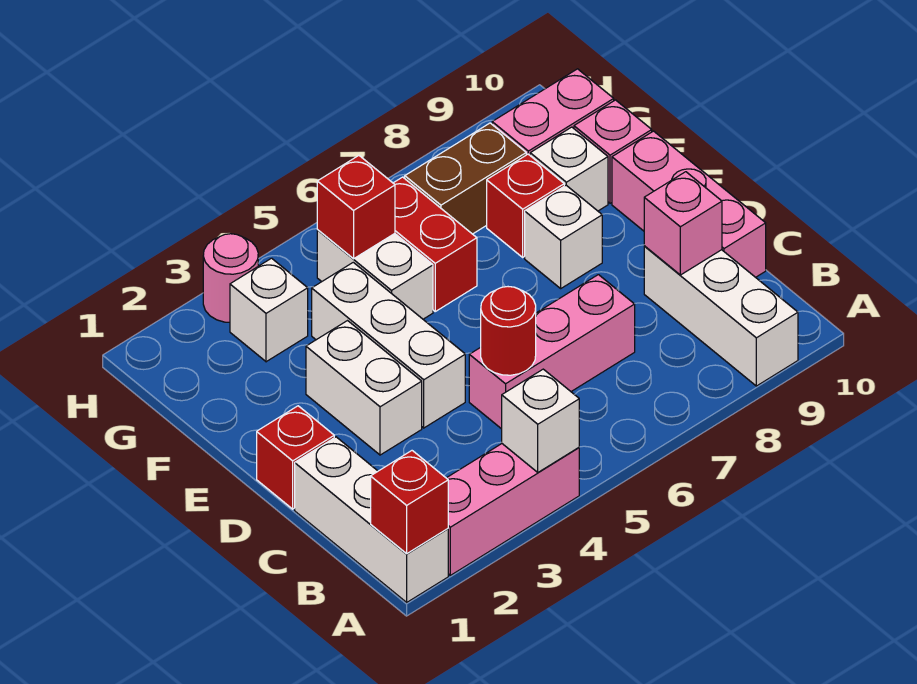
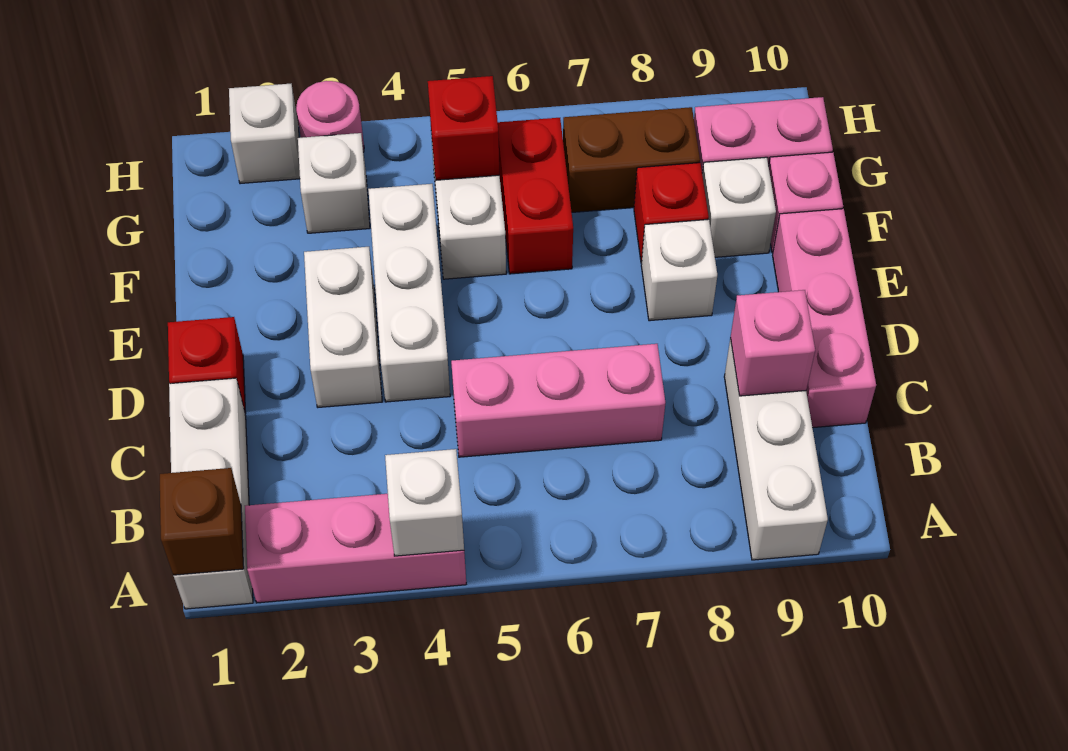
red brick A1 level 2 -> brown brick A1 level 2
red round brick C5 level 2 -> none
none -> white brick H2 level 1

